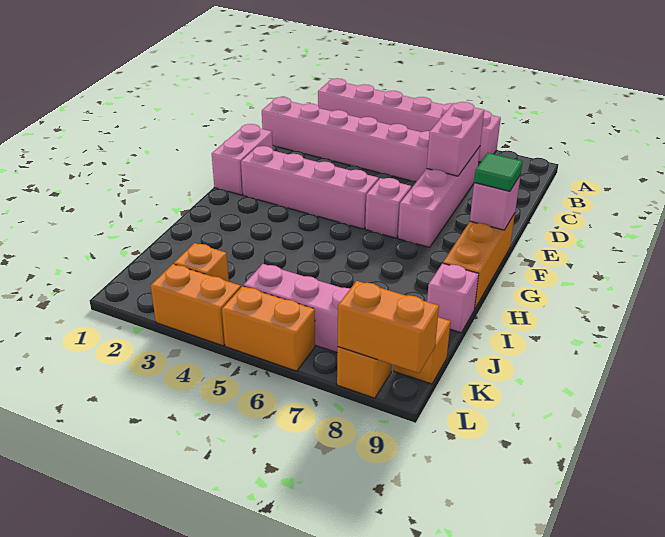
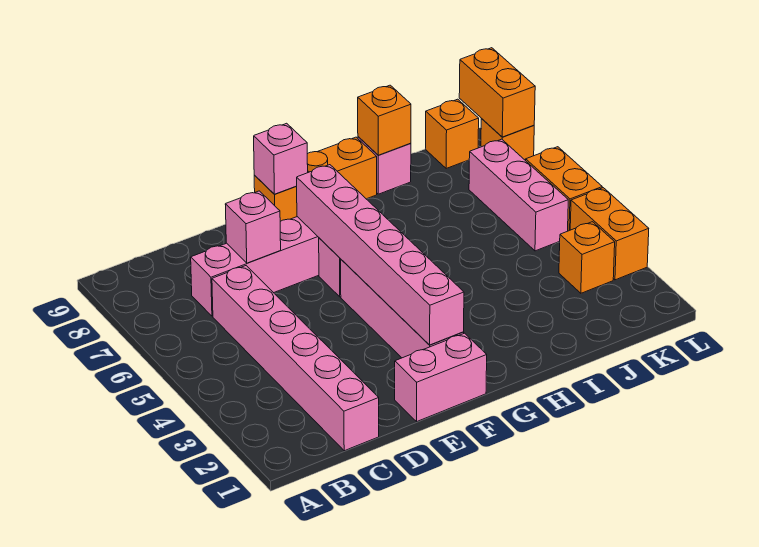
pink brick A2:A7 level 1 -> pink brick F2:F7 level 2
pink brick C7:D7 level 2 -> pink brick D7 level 2
green tile F9 level 3 -> none
none -> orange brick I9 level 2

